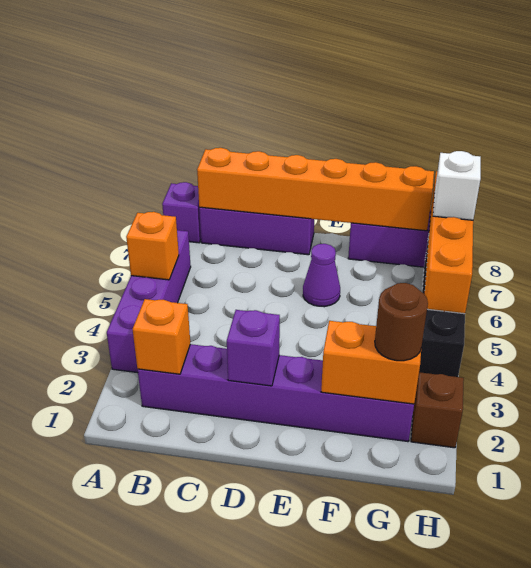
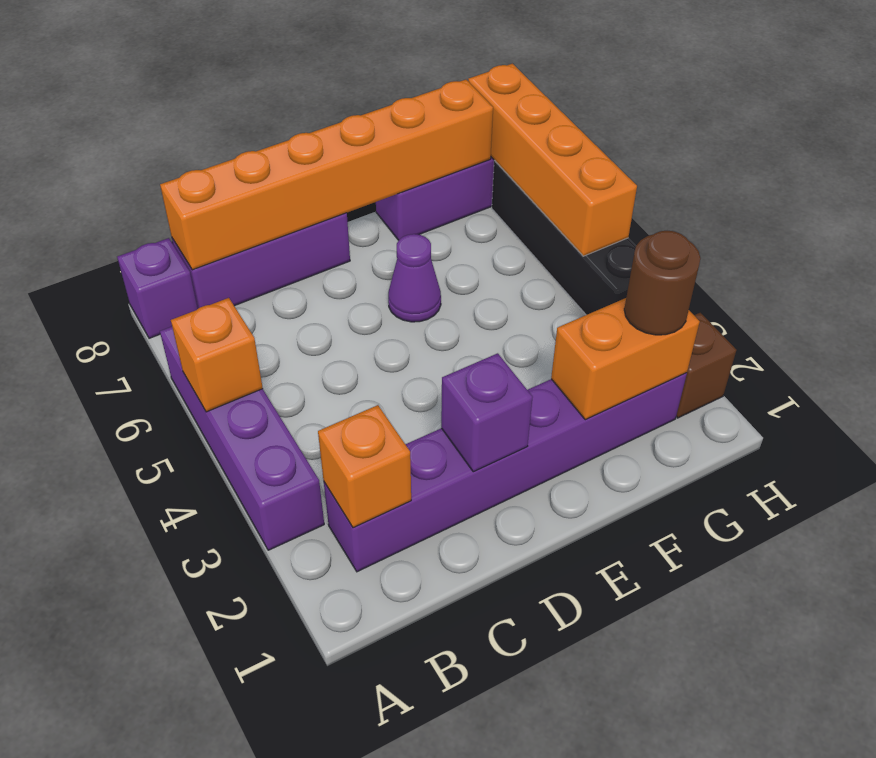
white brick H7 level 3 -> none

